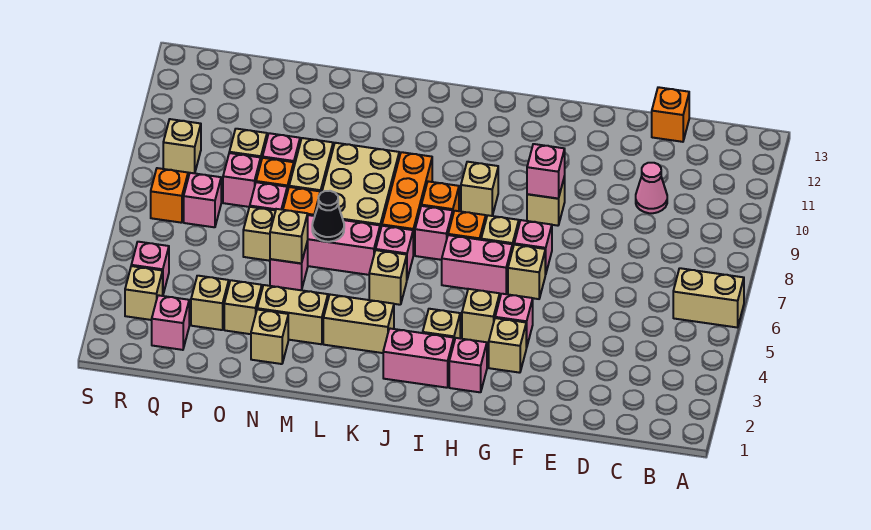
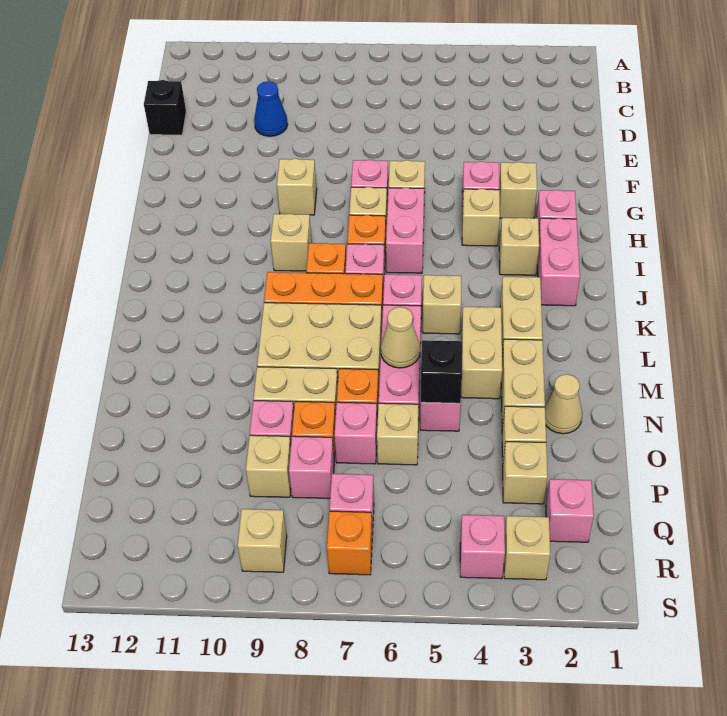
tan brick A6:B6 level 1 -> tan brick L4:M4 level 1
pink cone D10 level 1 -> blue cone D10 level 1
orange brick D13 level 1 -> black brick D13 level 1
pink brick G9 level 2 -> none
black cone M6 level 2 -> tan cone M6 level 2
tan brick N2 level 1 -> tan cone N2 level 1
tan brick N5 level 2 -> black brick N5 level 2

